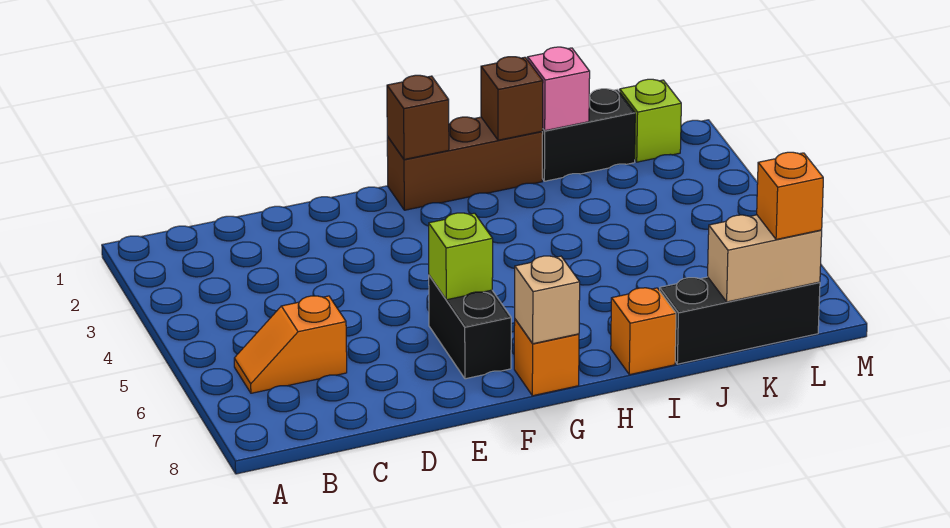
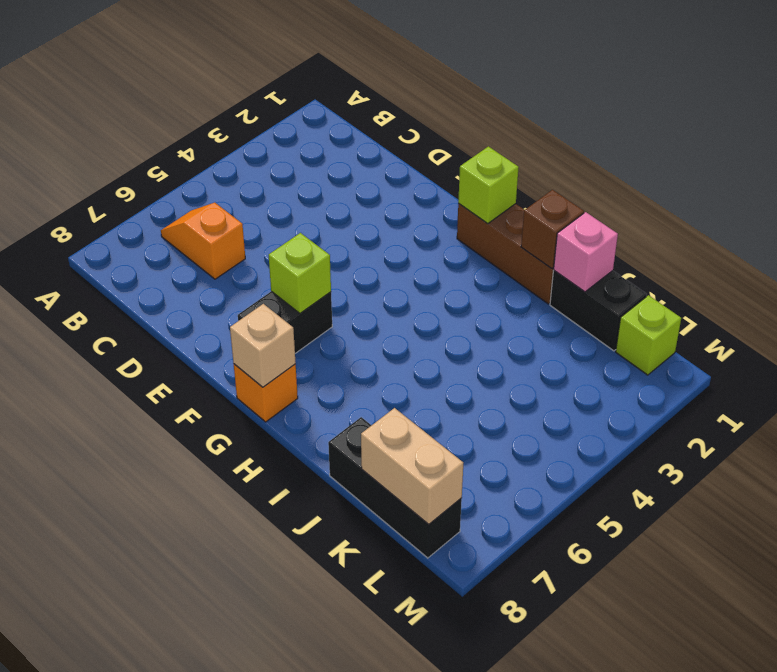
brown brick G1 level 2 -> lime brick G1 level 2
orange brick I8 level 1 -> none
orange brick L8 level 3 -> none

